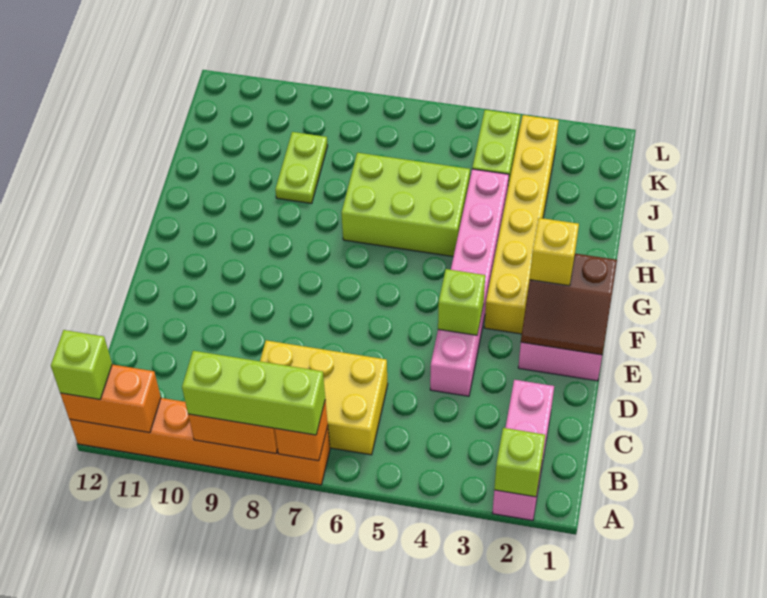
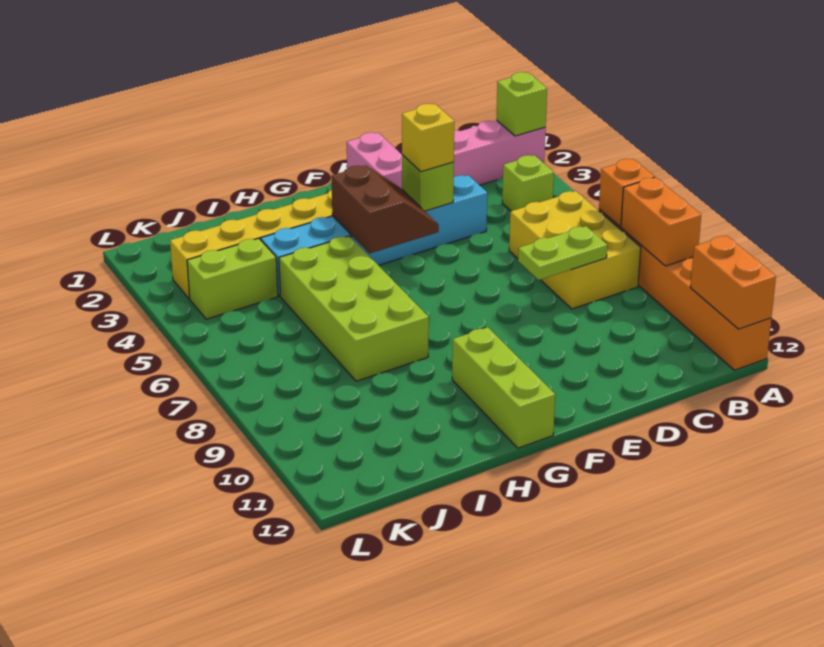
lime brick A7:A9 level 3 -> lime brick G10:G12 level 1
lime brick A12 level 3 -> lime brick B4 level 1
pink brick D4:I4 level 1 -> cyan brick D4:I4 level 1
brown slope E1:F2 level 2 top F -> brown slope F4:G5 level 2 top G
yellow brick F2 level 3 -> yellow brick E4 level 3
lime brick H5:I7 level 1 -> lime brick H5:I8 level 1
lime plate I9:J9 level 1 -> lime plate C8:D8 level 2

